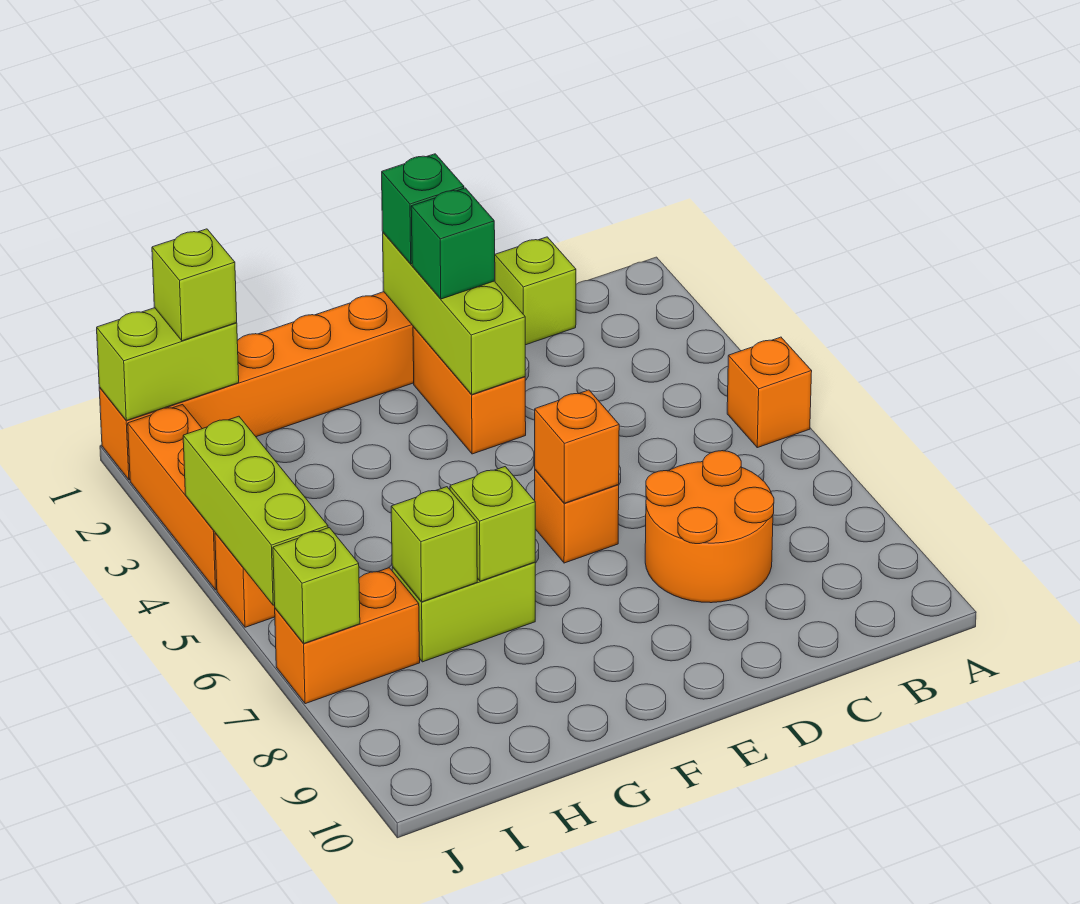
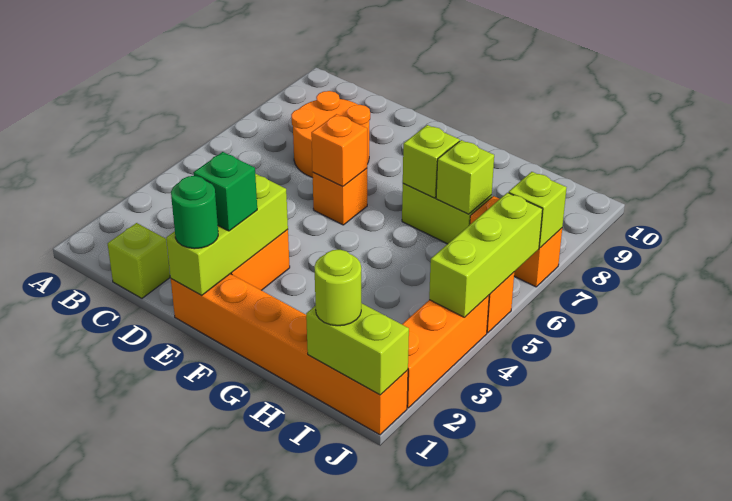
orange brick A5 level 1 -> none
green brick E1 level 3 -> green round brick E1 level 3
lime brick I1 level 3 -> lime round brick I1 level 3

